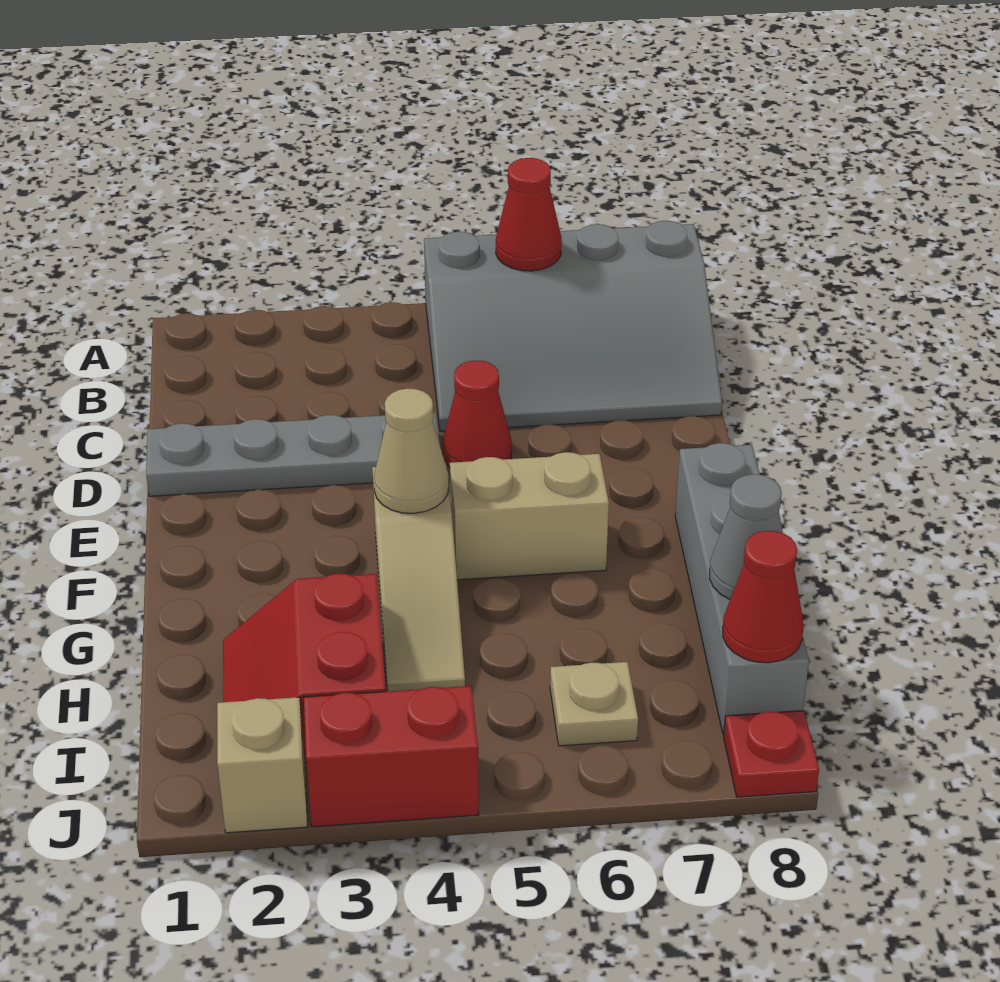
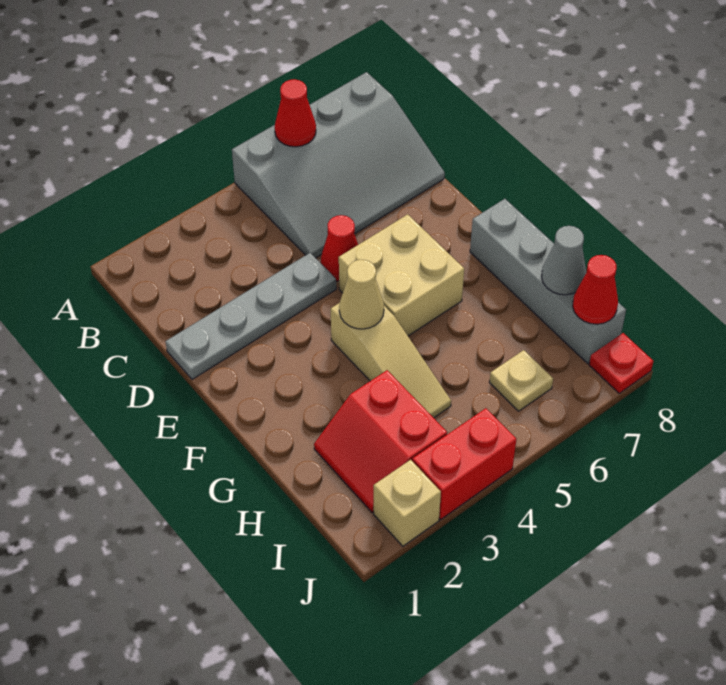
tan brick F5:F6 level 1 -> tan brick E5:F6 level 1

